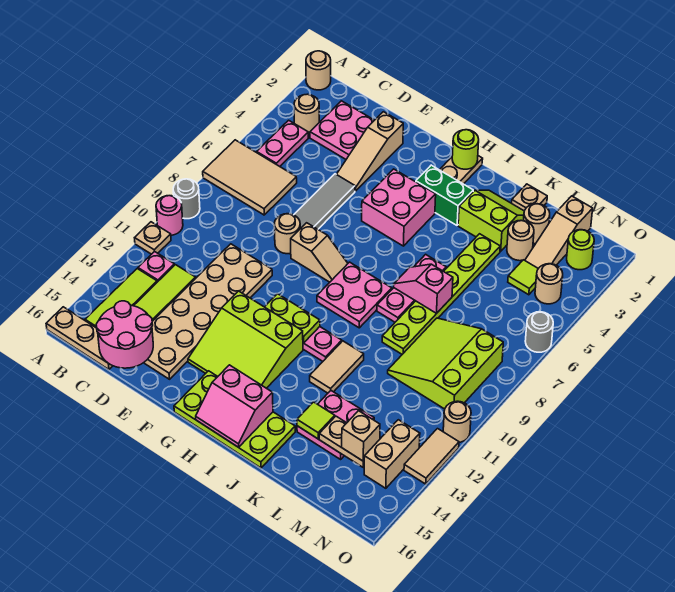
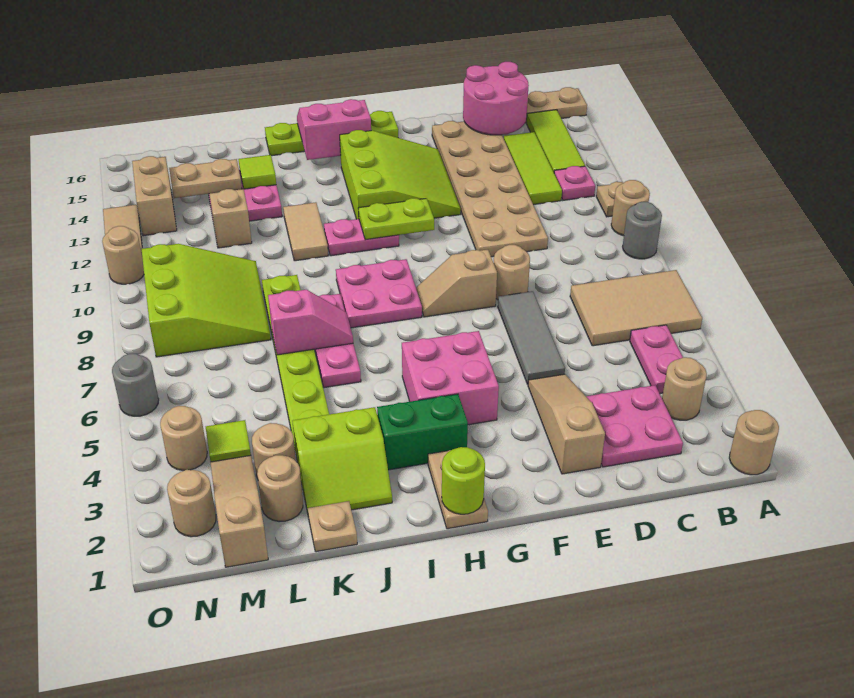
pink round brick A10 level 1 -> tan round brick A10 level 1
lime slope F12:H14 level 1 top 12 -> lime slope F12:H14 level 1 top H
lime plate G15:J16 level 1 -> lime plate G16:J16 level 1
tan brick M14 level 3 -> tan brick L12 level 1
lime round brick N2 level 1 -> tan round brick N2 level 1

